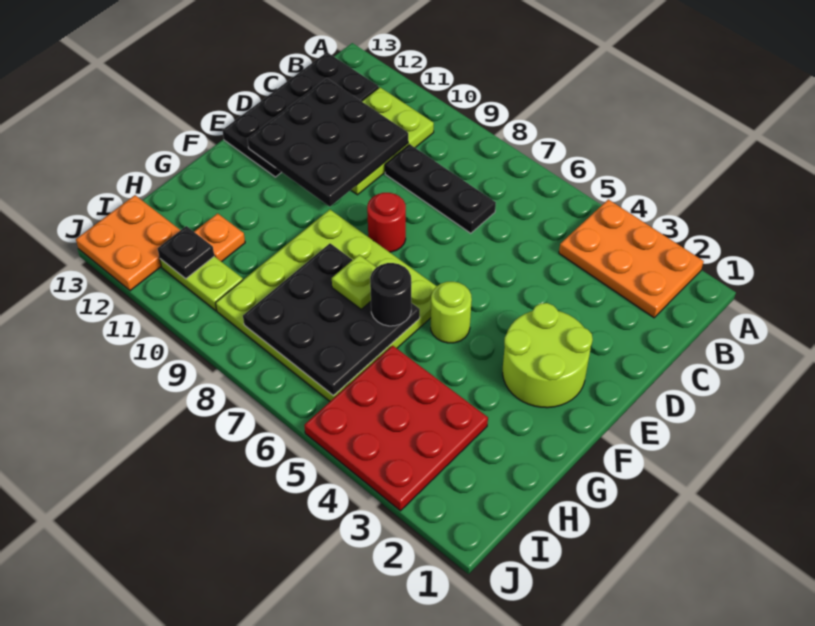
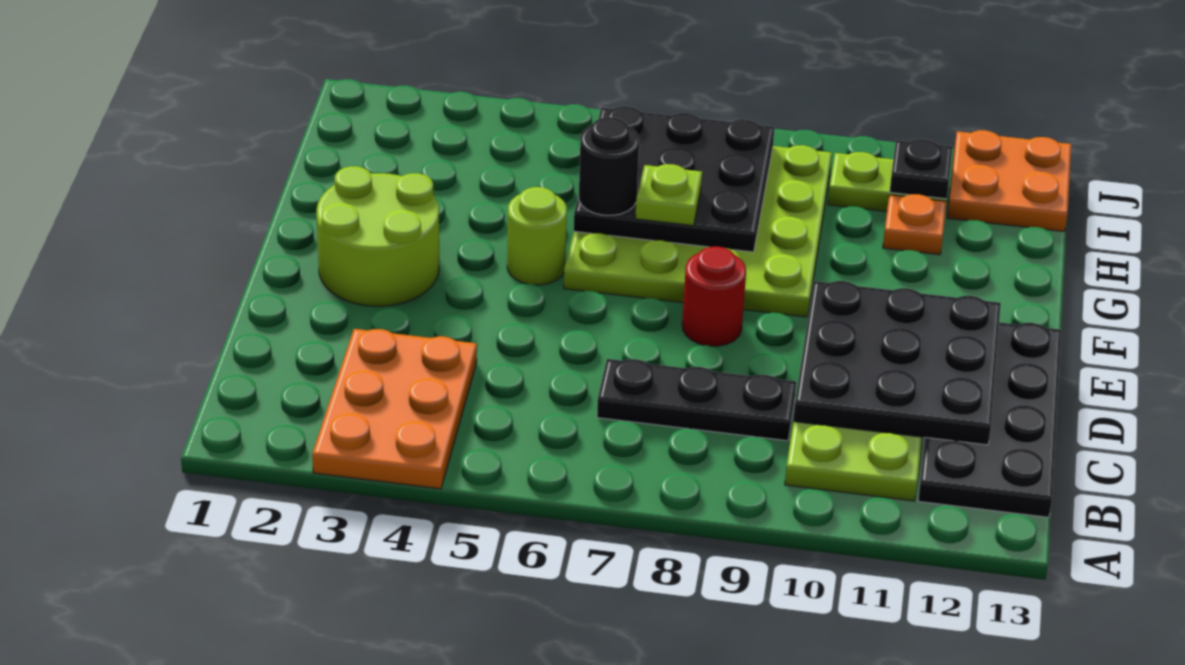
orange plate A2:B4 level 1 -> orange plate A3:C4 level 1
red plate H3:J5 level 1 -> none

